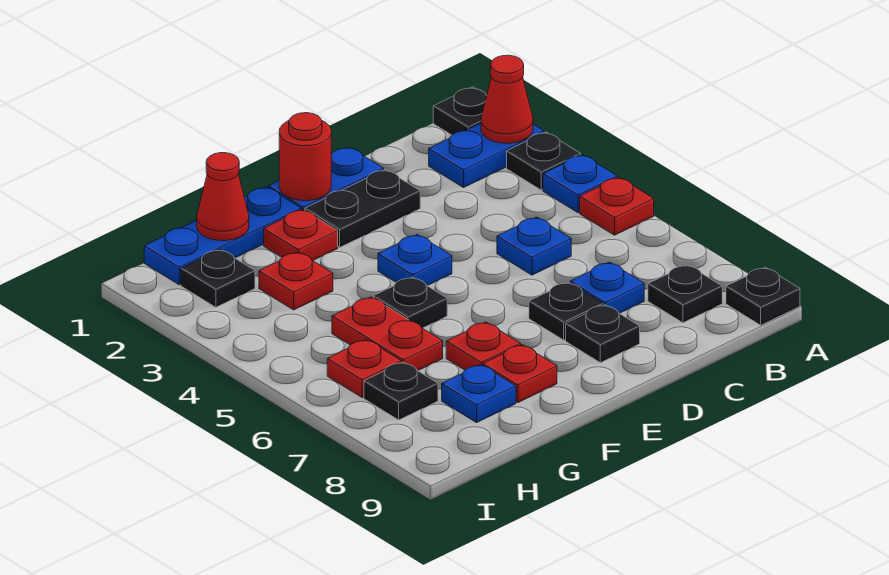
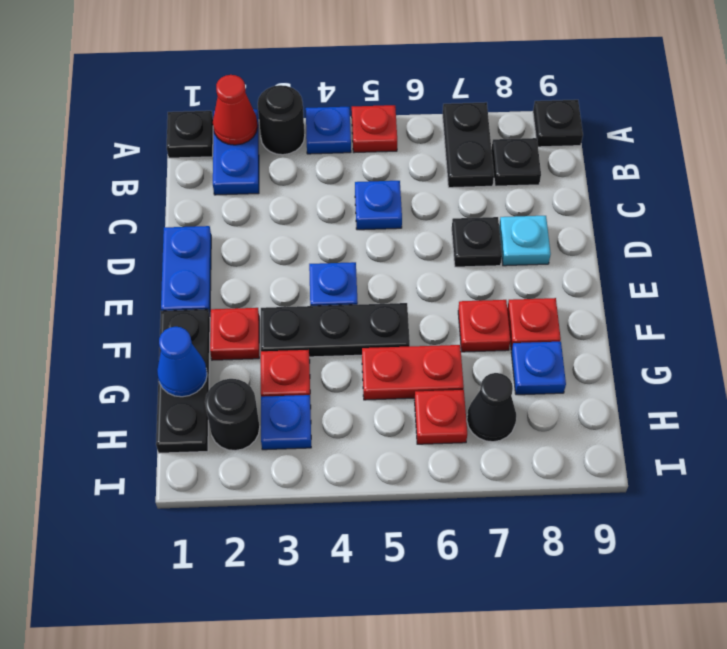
black plate A3 level 1 -> black round brick A3 level 1
blue plate C7 level 1 -> blue plate H3 level 1
black plate D2:E2 level 1 -> black plate A7:B7 level 1
black plate D8 level 1 -> cyan plate D8 level 1
red round brick E1 level 2 -> none
blue plate F1:H1 level 1 -> black plate F1:H1 level 1
black plate F5 level 1 -> black plate F3:F5 level 1
red cone G1 level 2 -> blue cone G1 level 2
black plate H2 level 1 -> black round brick H2 level 1
black plate H7 level 1 -> black cone H7 level 1

